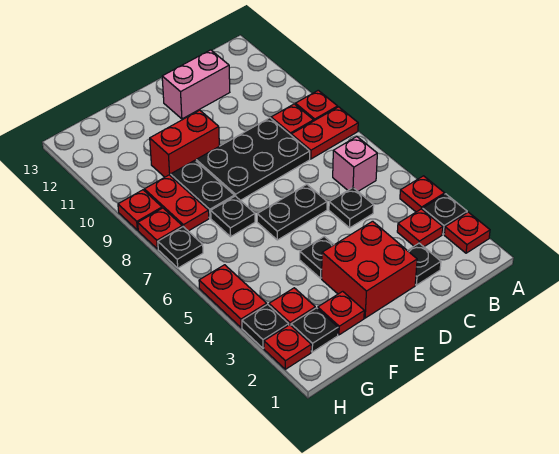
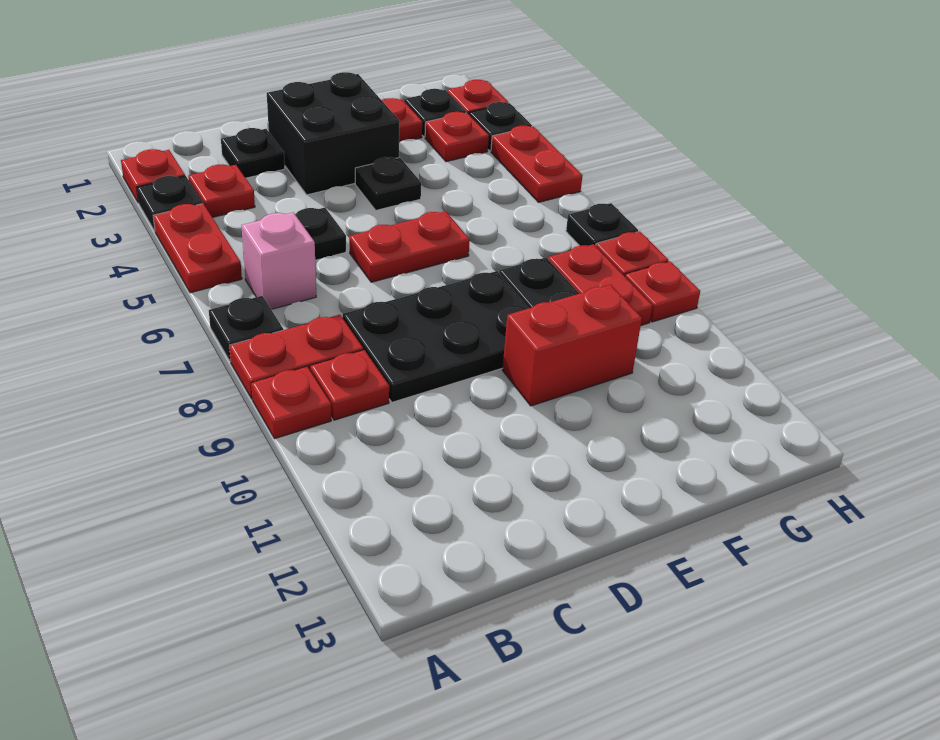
red plate A4 level 1 -> red plate A4:A5 level 1
pink brick C12:D12 level 1 -> none
red brick D2:E3 level 1 -> black brick D2:E3 level 1
black plate D6:E6 level 1 -> red plate D6:E6 level 1
black plate F7 level 1 -> black plate A7 level 1

